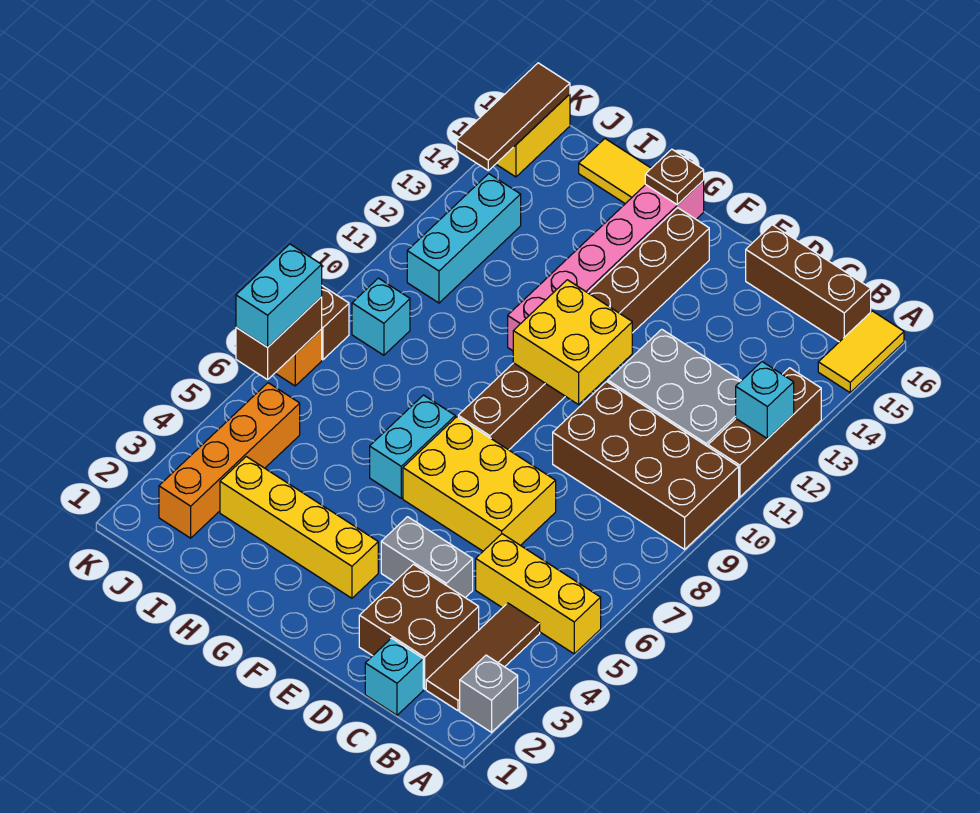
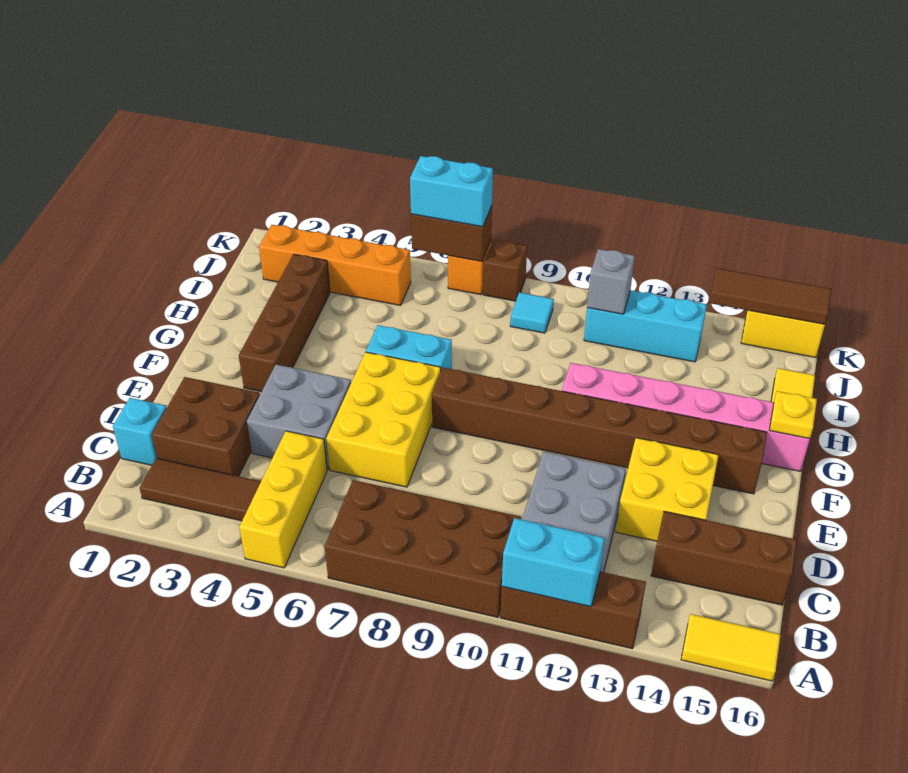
grey brick A2 level 1 -> grey brick J11 level 2
brown brick A9:D10 level 1 -> brown brick A7:B10 level 1
cyan brick A12 level 2 -> cyan brick A11:A12 level 2
brown brick B16:D16 level 1 -> brown brick C14:C16 level 1
grey brick D4:E4 level 1 -> grey brick D4:E5 level 1
yellow brick E10:F11 level 2 -> yellow brick D13:E14 level 1
yellow brick F3:I3 level 1 -> brown brick F3:I3 level 1
brown plate G16 level 2 -> yellow plate G16 level 2
cyan brick J9 level 1 -> cyan tile J9 level 1

